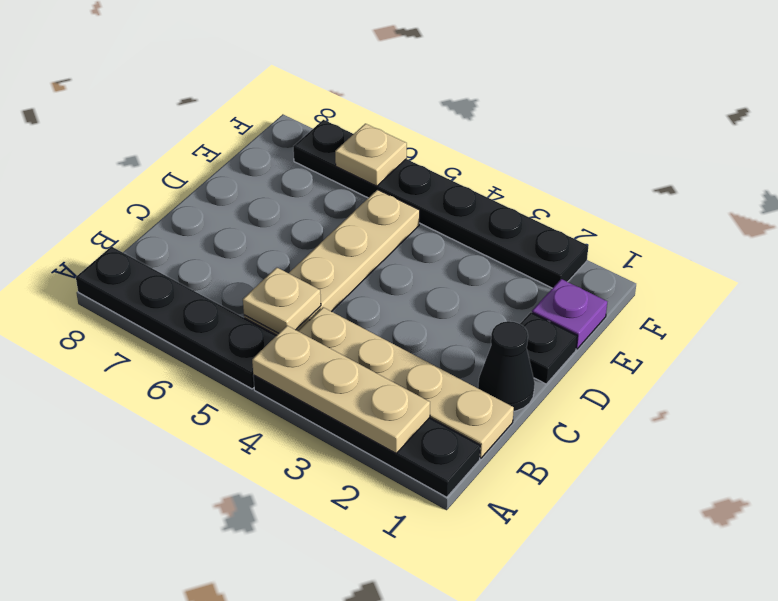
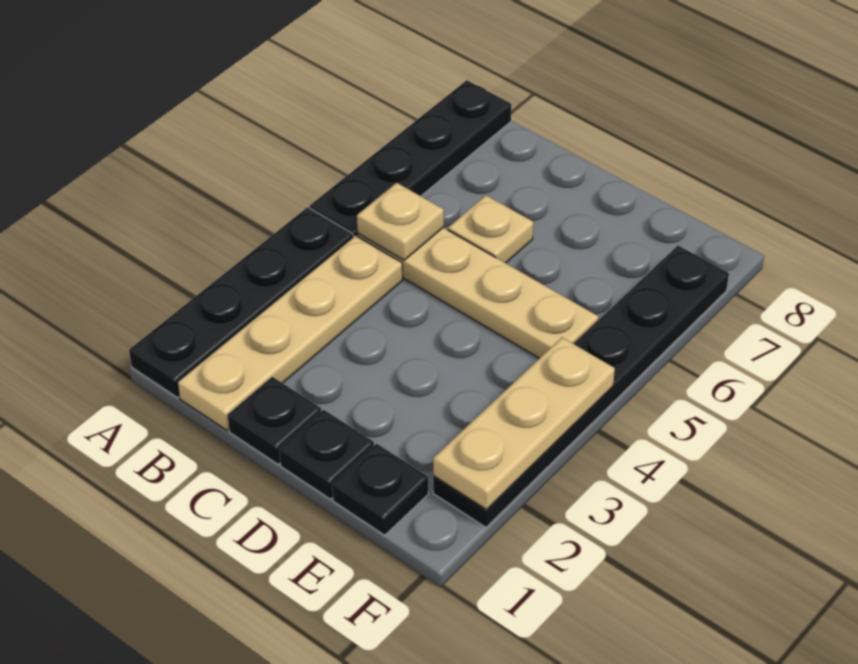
tan plate A2:A4 level 2 -> tan plate F2:F4 level 2
black cone C1 level 1 -> black plate C1 level 1
purple plate E1 level 1 -> black plate E1 level 1
tan plate F6 level 2 -> tan plate C6 level 1

